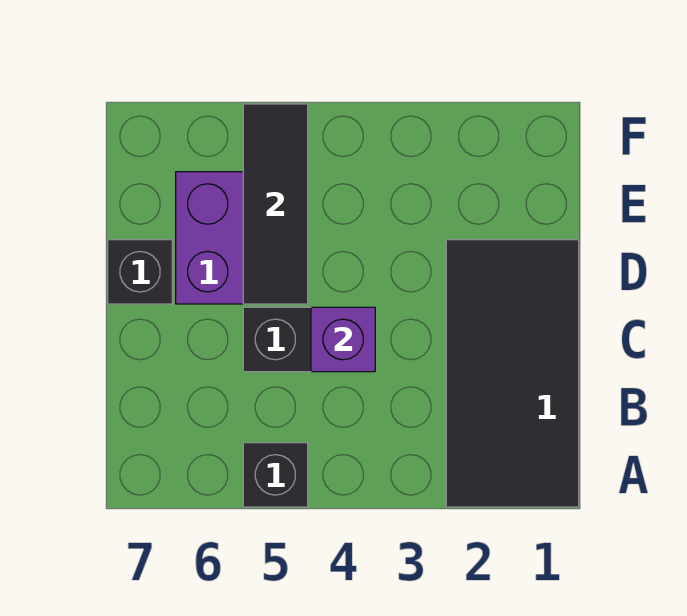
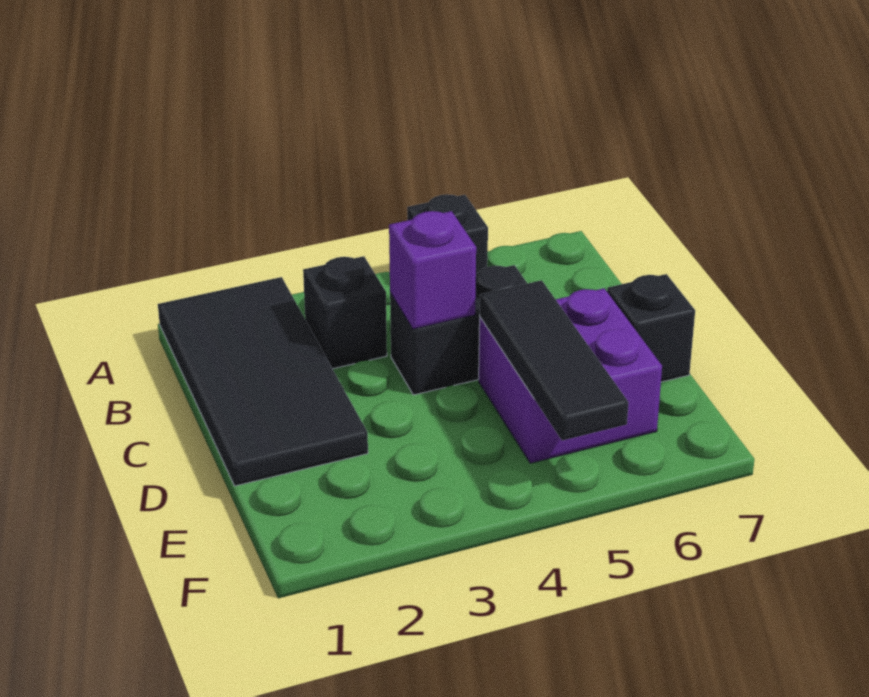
none -> black brick B3 level 1

